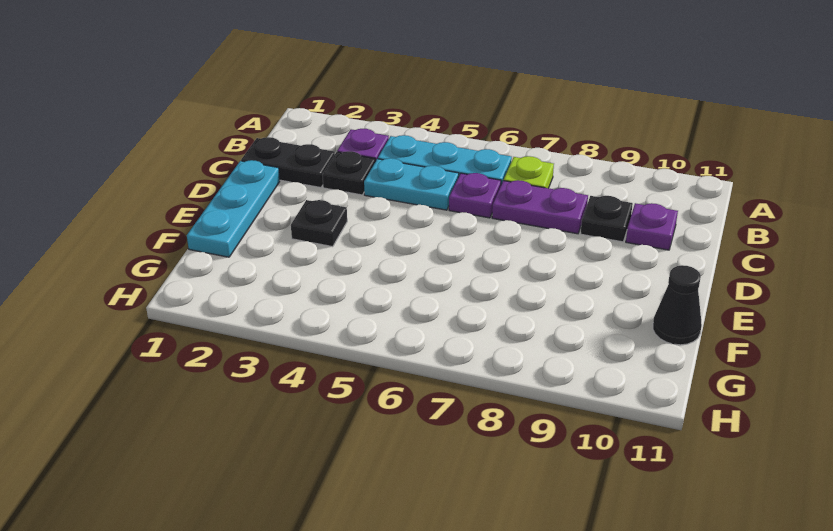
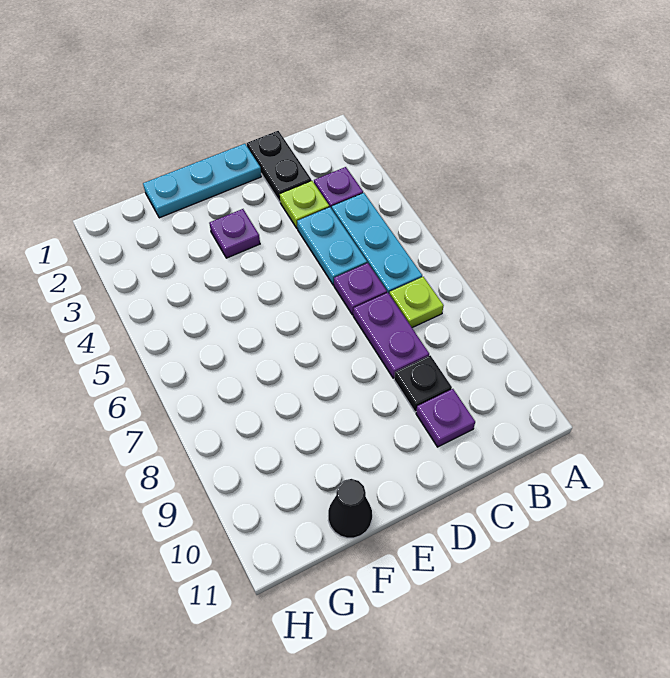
black plate C3 level 1 -> lime plate C3 level 1
black plate E3 level 1 -> purple plate E3 level 1

